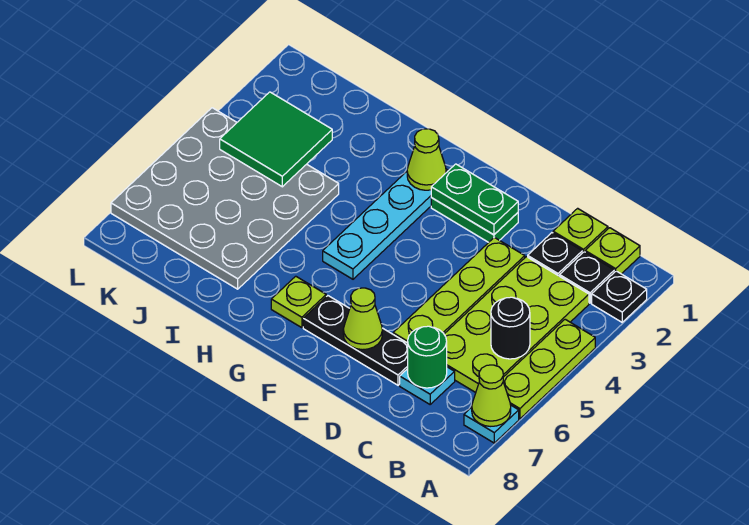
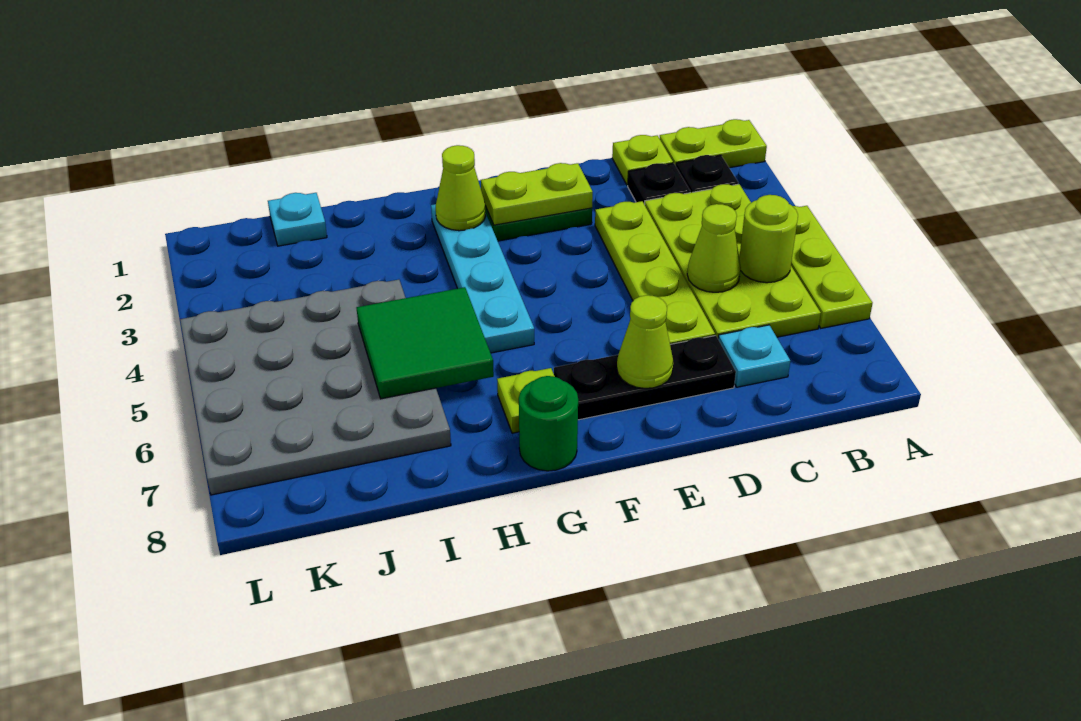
black plate A2 level 1 -> none
cyan plate A7 level 1 -> cyan plate J1 level 1
lime cone A7 level 2 -> lime cone C5 level 2
lime plate B1 level 1 -> lime plate A1:B1 level 1
black round brick B5 level 2 -> lime round brick B5 level 2
green round brick C7 level 2 -> green round brick G8 level 1
green plate E2:F2 level 2 -> lime plate E2:F2 level 2
green tile J3:K4 level 2 -> green tile H5:I6 level 2

